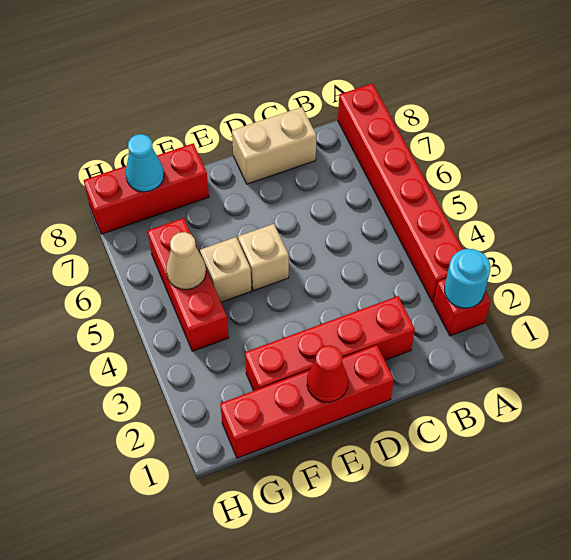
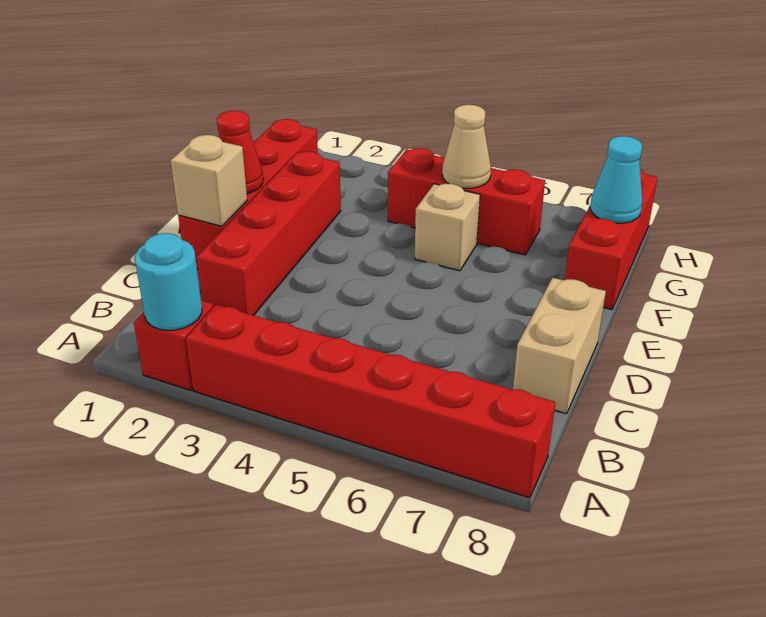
tan brick E5 level 1 -> tan brick D1 level 2

